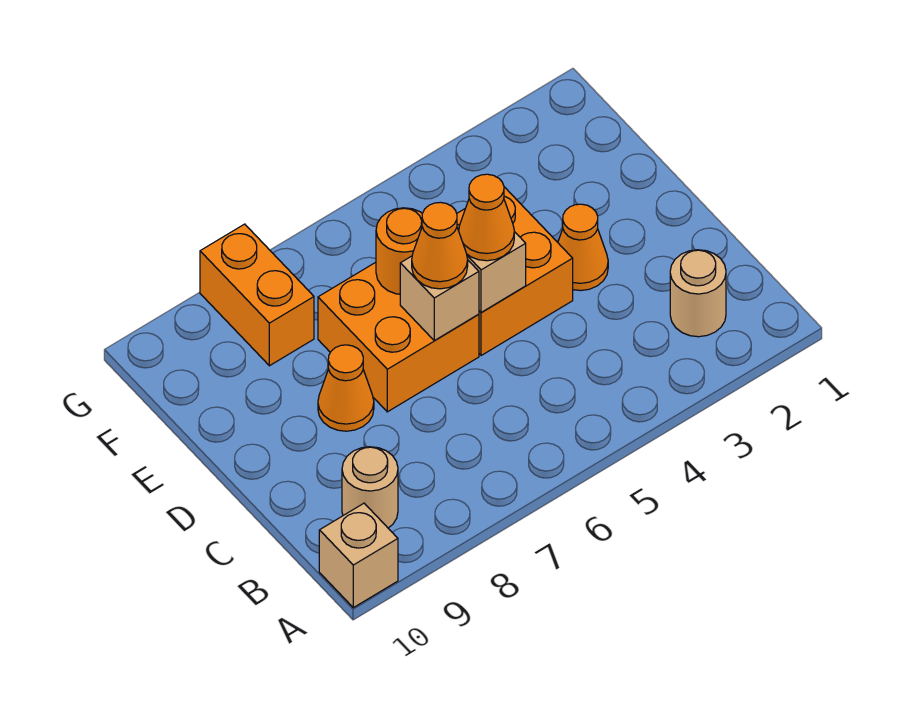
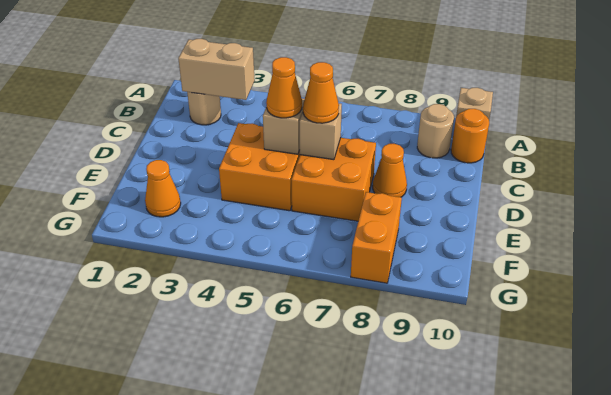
none -> tan brick B2:B3 level 2
orange cone D3 level 1 -> orange cone F2 level 1
orange round brick E6 level 2 -> orange round brick B10 level 1

